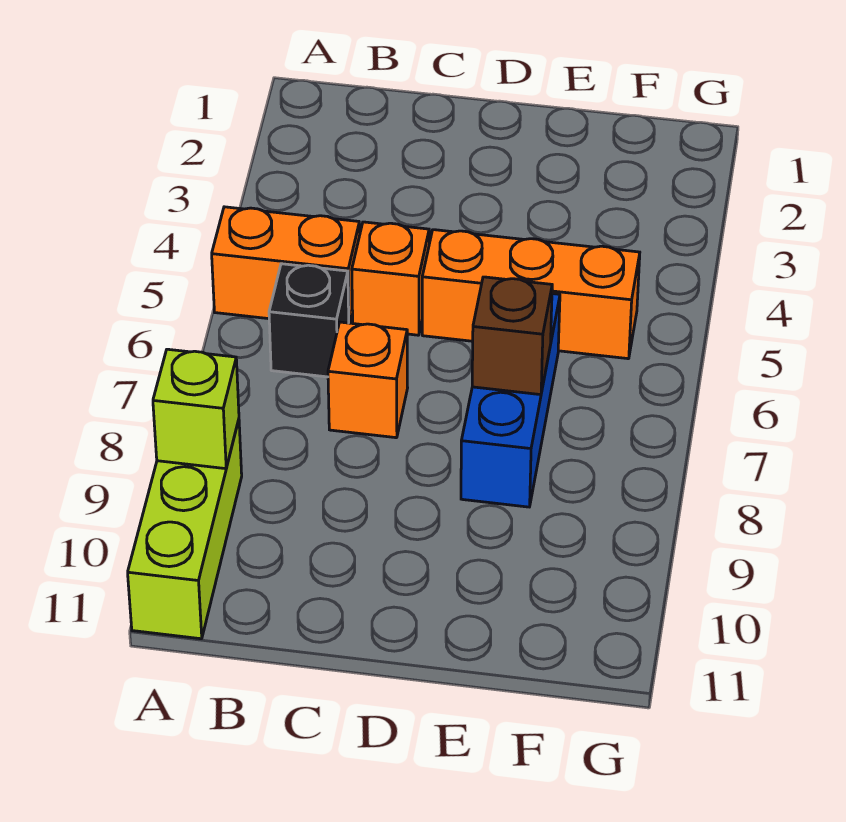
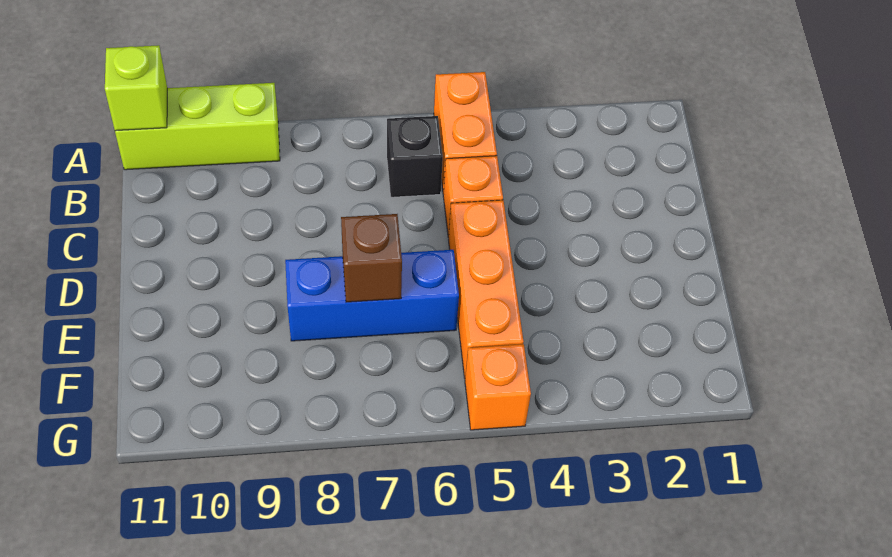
lime brick A9 level 2 -> lime brick A11 level 2
orange brick C7 level 1 -> orange brick G5 level 1

